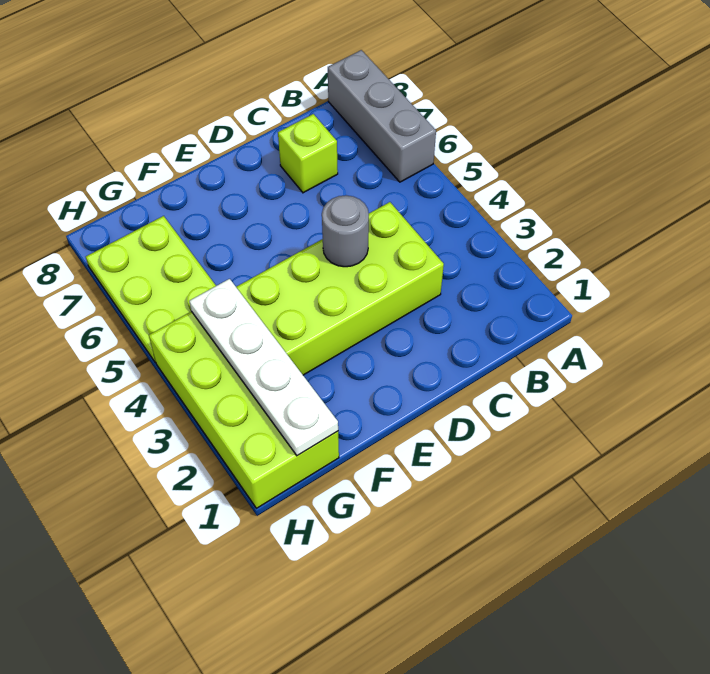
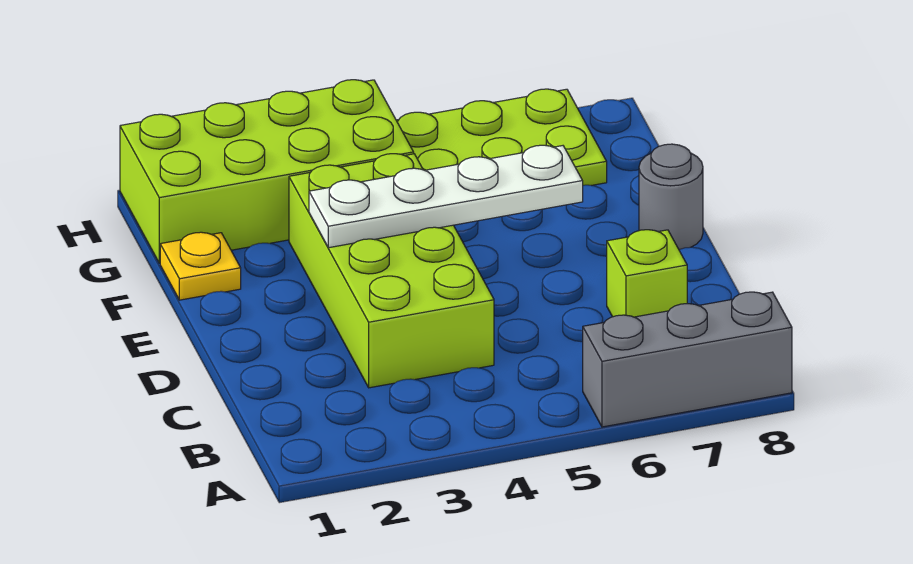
grey round brick D4 level 2 -> grey round brick E8 level 1
none -> yellow plate F1 level 1
white plate G1:G4 level 2 -> white plate E3:E6 level 2

